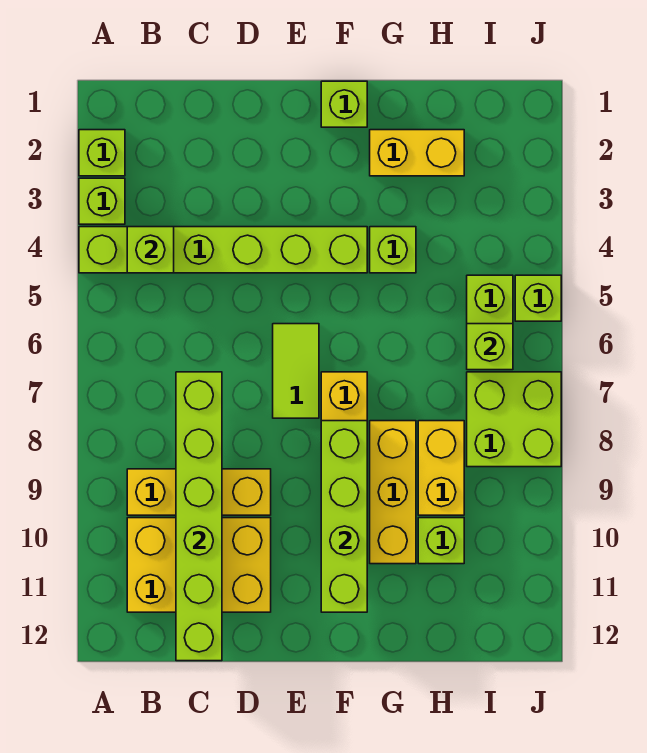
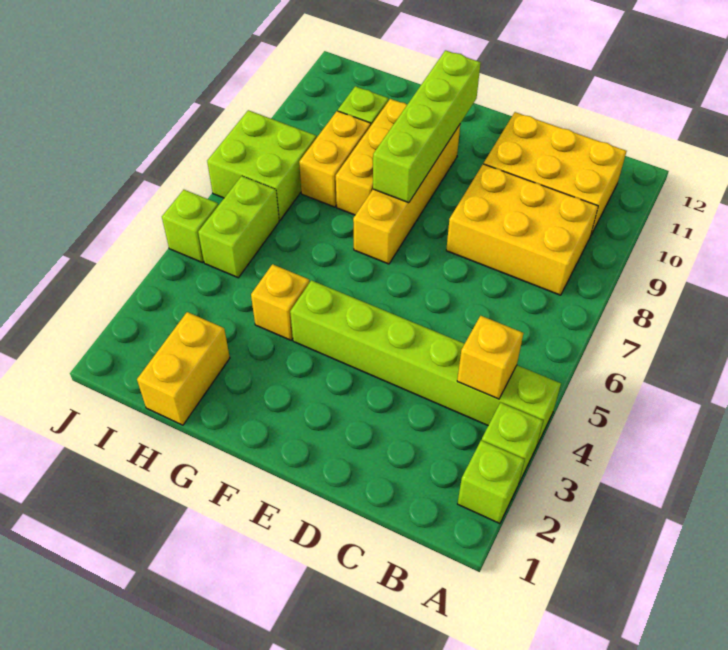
lime brick B4 level 2 -> yellow brick B4 level 2
yellow brick B9:D9 level 1 -> yellow brick B8:D9 level 1
lime brick C7:C12 level 2 -> none
lime tile E6:E7 level 1 -> none
lime brick F1 level 1 -> none
yellow brick G2:H2 level 1 -> yellow brick H1:H2 level 1
lime brick G4 level 1 -> yellow brick G4 level 1
lime brick I6 level 2 -> none

